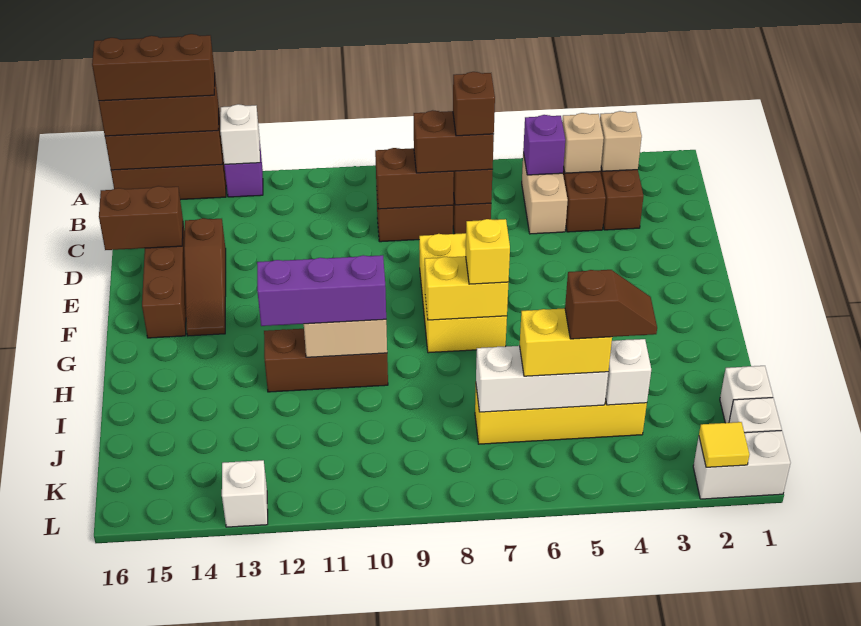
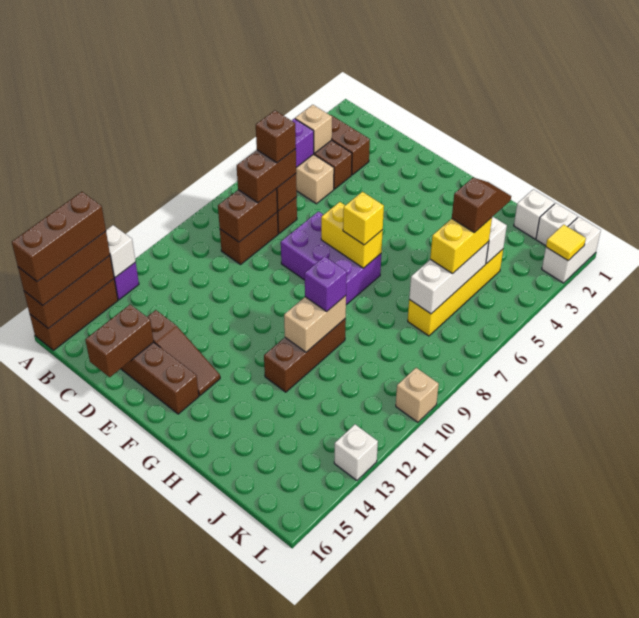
tan brick B3 level 2 -> tan brick L10 level 1
yellow brick E7:G8 level 1 -> purple brick E7:G8 level 1
yellow brick G7:G8 level 2 -> yellow brick F7:G7 level 2
purple brick H10:H12 level 3 -> purple brick H10 level 3

